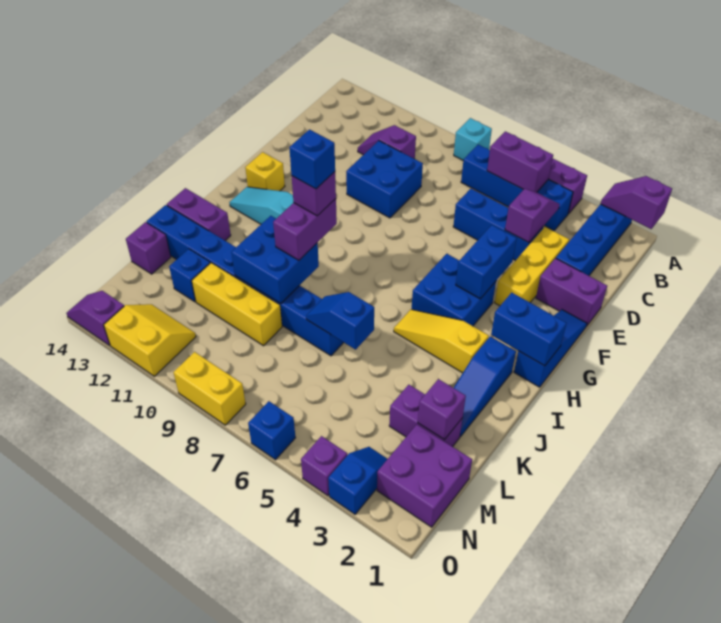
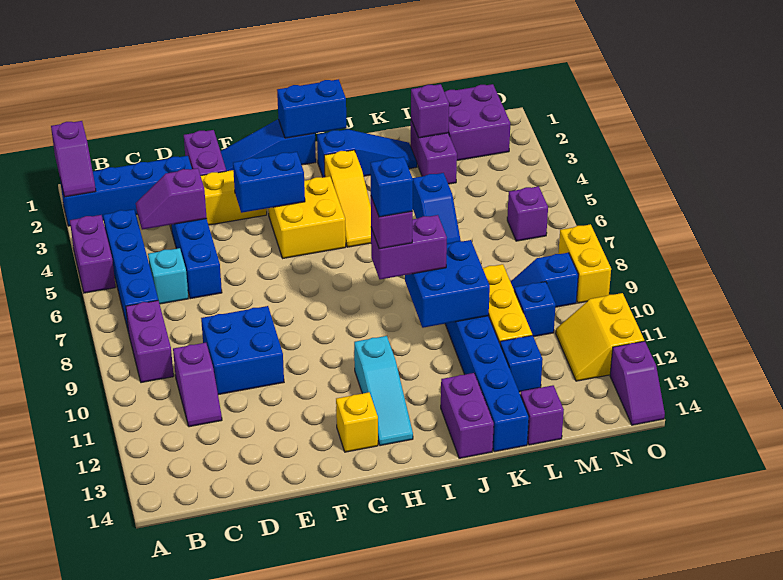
cyan brick A8 level 1 -> cyan brick C6 level 1
purple brick B5:B6 level 2 -> purple brick B8:B9 level 1
blue brick G4:H5 level 1 -> yellow brick G4:H5 level 1
blue brick H1:H2 level 2 -> blue brick H1:I1 level 2
blue slope N3:O3 level 1 top O -> blue slope M9:N9 level 1 top N
purple brick O4 level 1 -> purple brick N6 level 1
blue brick O6 level 1 -> blue brick M10 level 1

